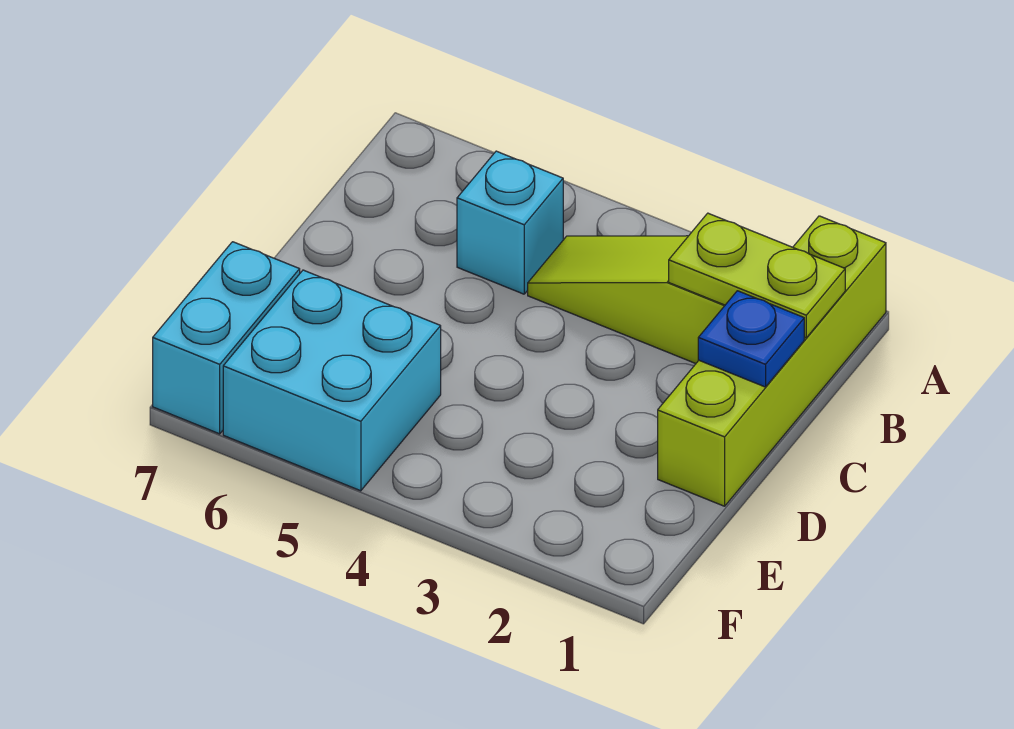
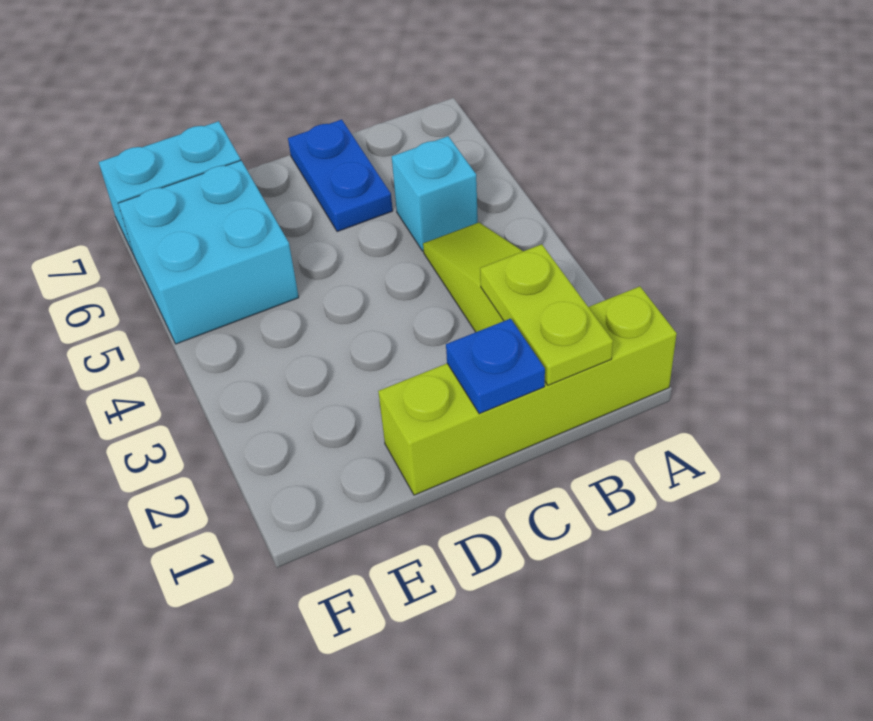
none -> blue plate C6:C7 level 1

